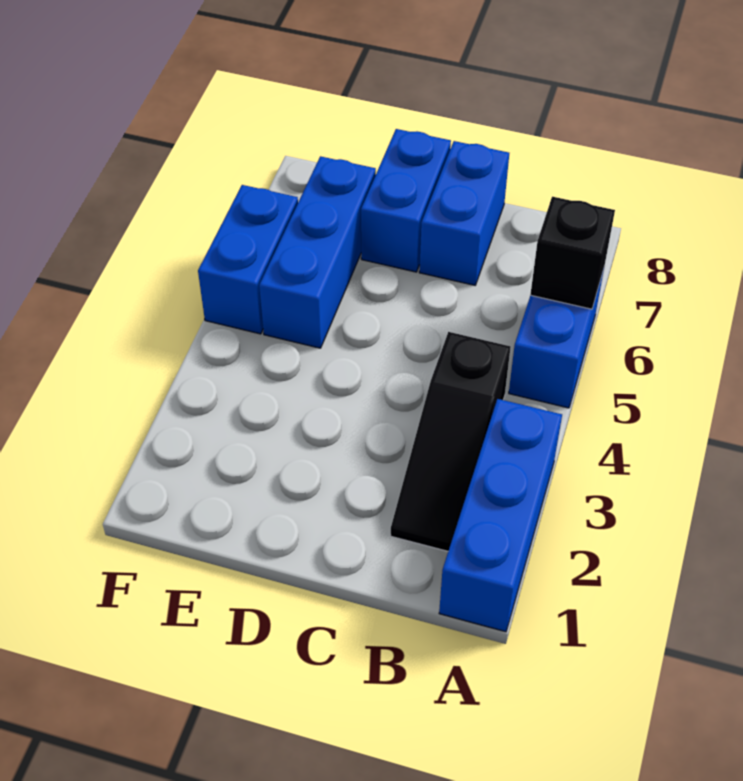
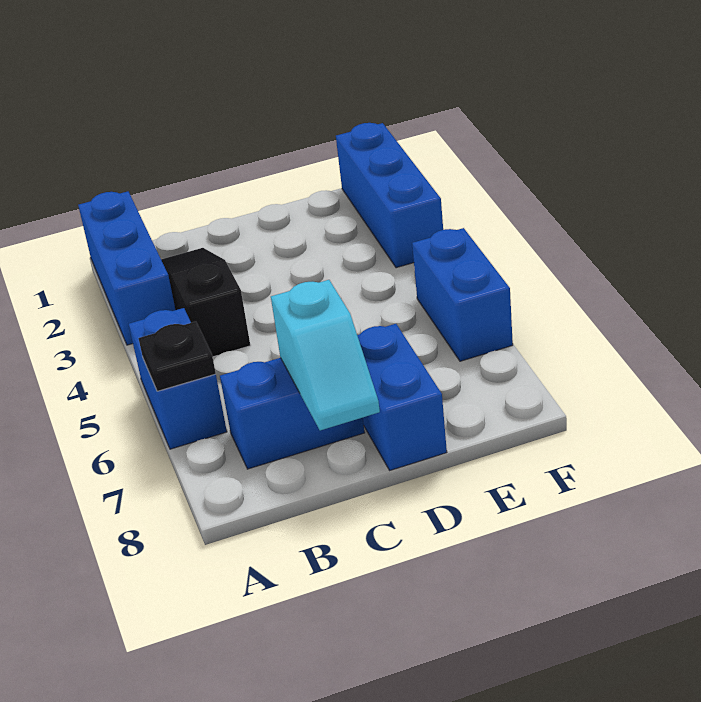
black brick A6 level 2 -> black plate A6 level 2
blue brick C7:C8 level 1 -> blue brick B7:C7 level 1
none -> cyan slope C7:C8 level 2 top 7
blue brick E5:E7 level 1 -> blue brick F1:F3 level 1

